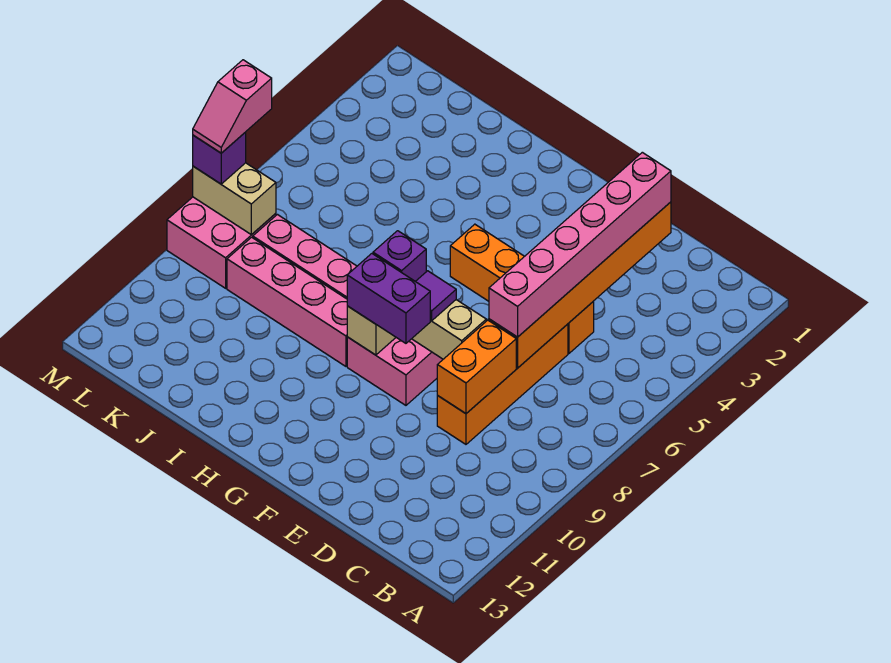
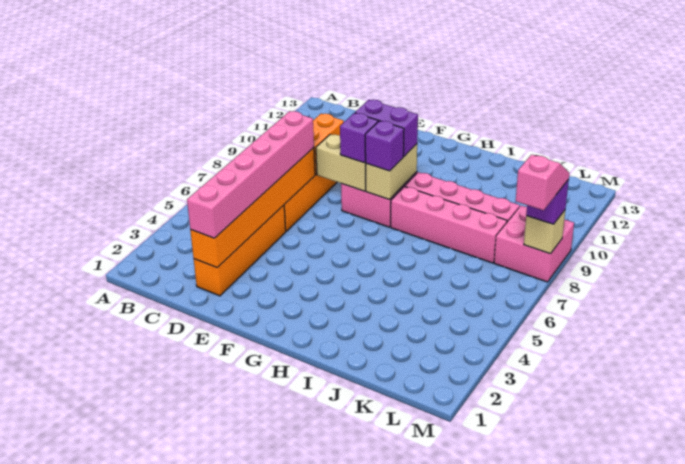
orange brick D5:G5 level 1 -> orange brick D2:D5 level 1
purple tile F8 level 3 -> purple brick F8 level 3
tan brick L8:M8 level 2 -> tan brick M8 level 2

